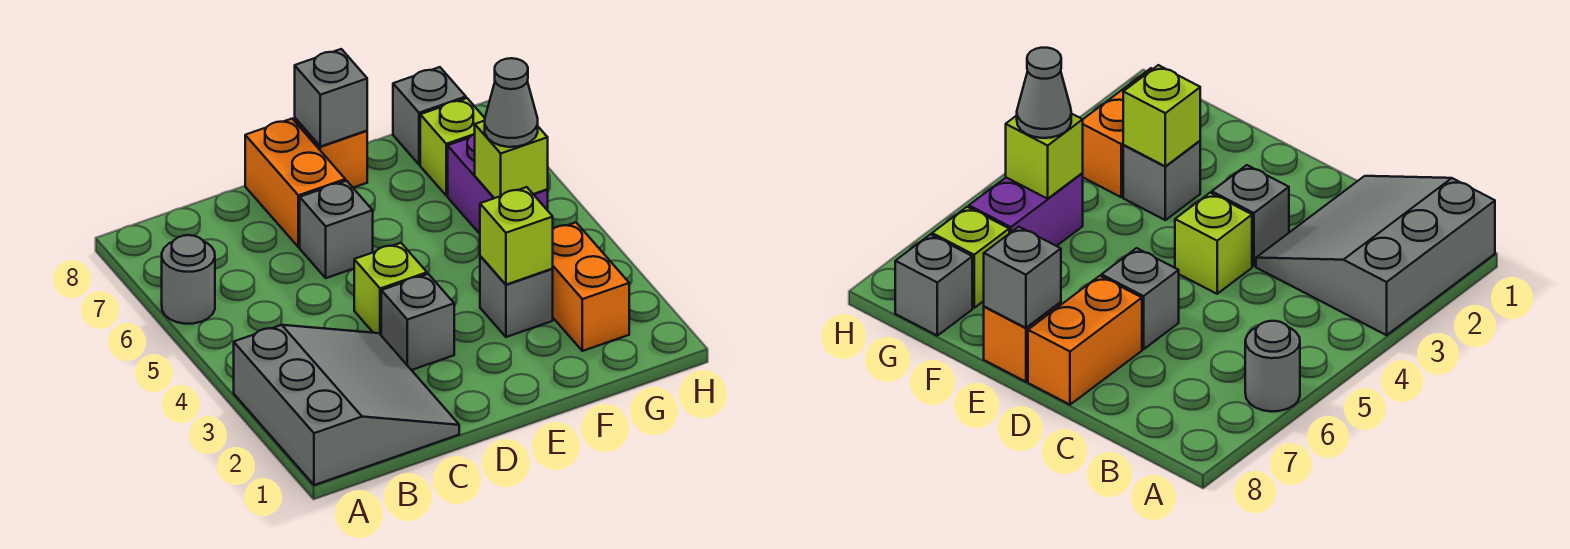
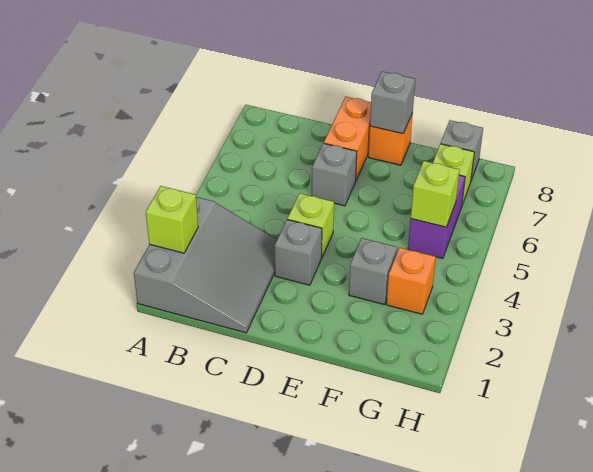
grey round brick A6 level 1 -> none
lime brick F3 level 2 -> lime brick A2 level 2
orange brick G2:G3 level 1 -> orange brick G3 level 1
grey cone G5 level 3 -> none

